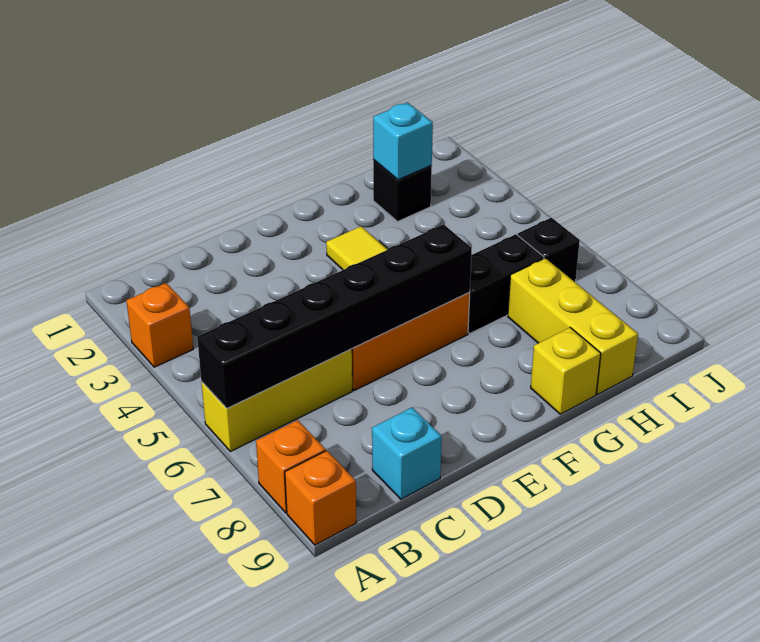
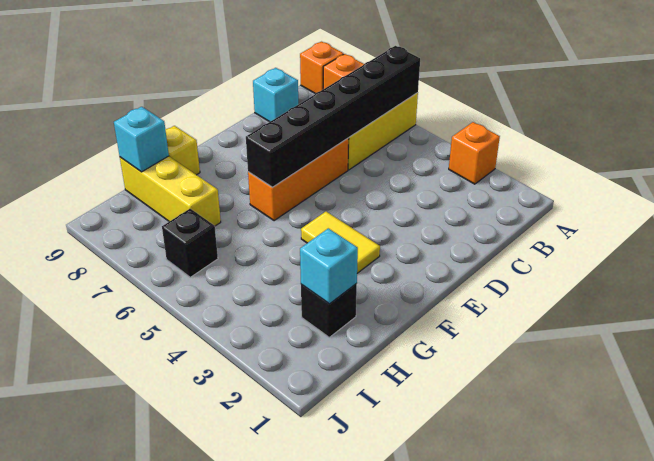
black brick G6:H6 level 1 -> none
none -> cyan brick H9 level 2

